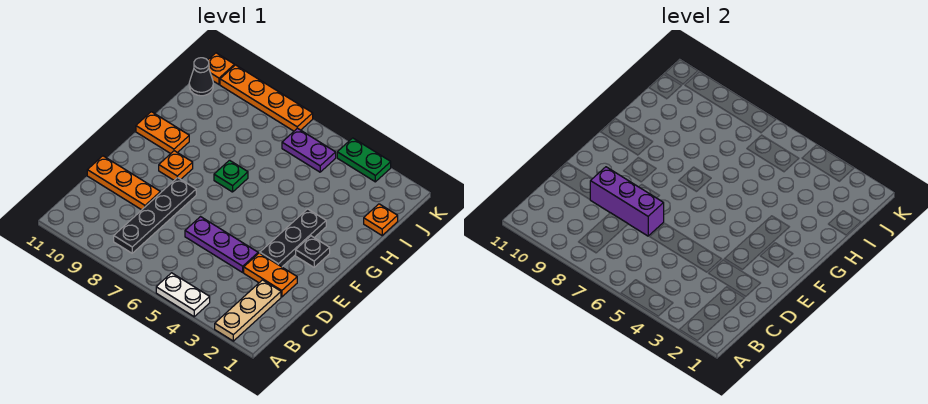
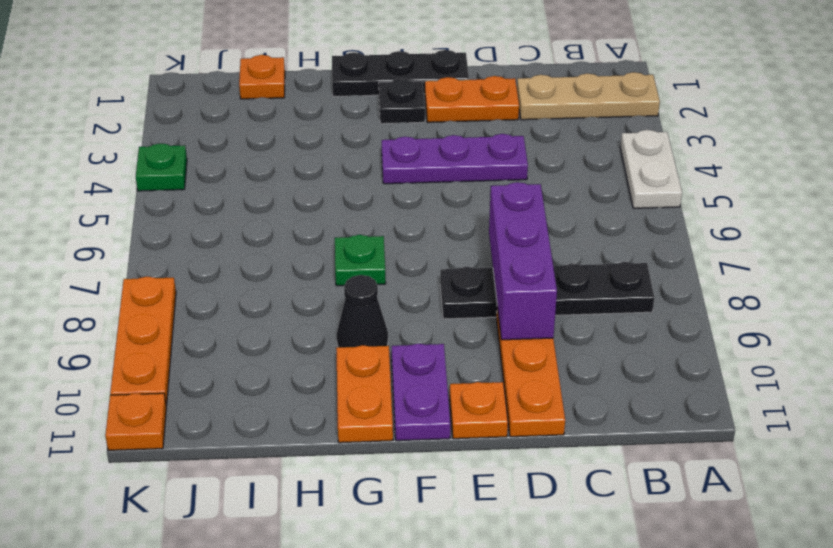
orange plate D2:D3 level 1 -> orange plate D2:E2 level 1
purple plate D4:D6 level 1 -> purple plate D4:F4 level 1
black plate E3:G3 level 1 -> black plate E1:G1 level 1
orange plate F9 level 1 -> orange plate E11 level 1
purple plate J5:J6 level 1 -> purple plate F10:F11 level 1
black cone J11 level 1 -> black cone G9 level 1
green plate K3:K4 level 1 -> green plate K4 level 1
orange plate K7:K10 level 1 -> orange plate K8:K10 level 1

